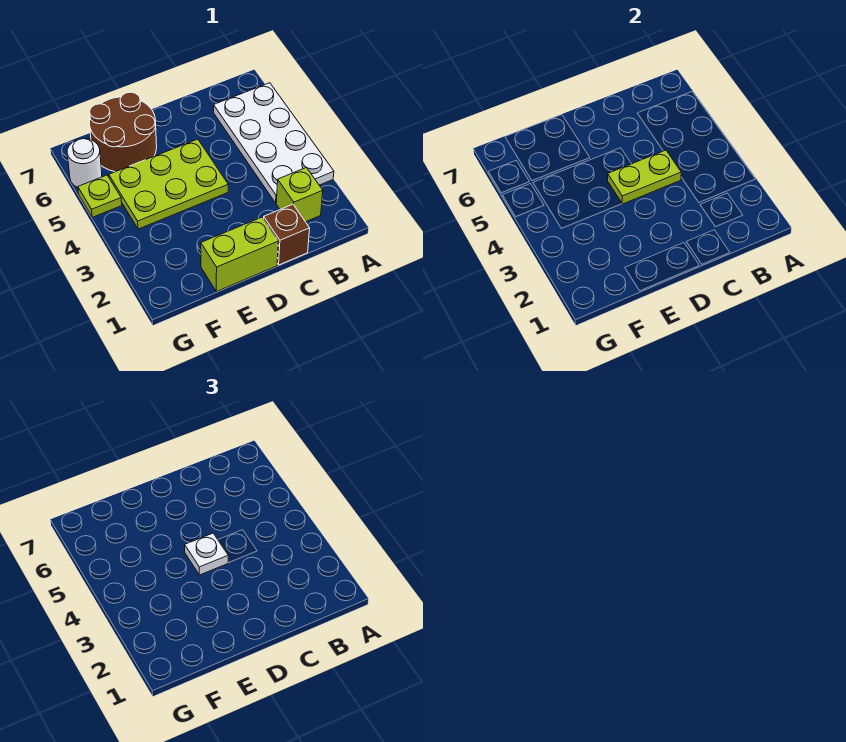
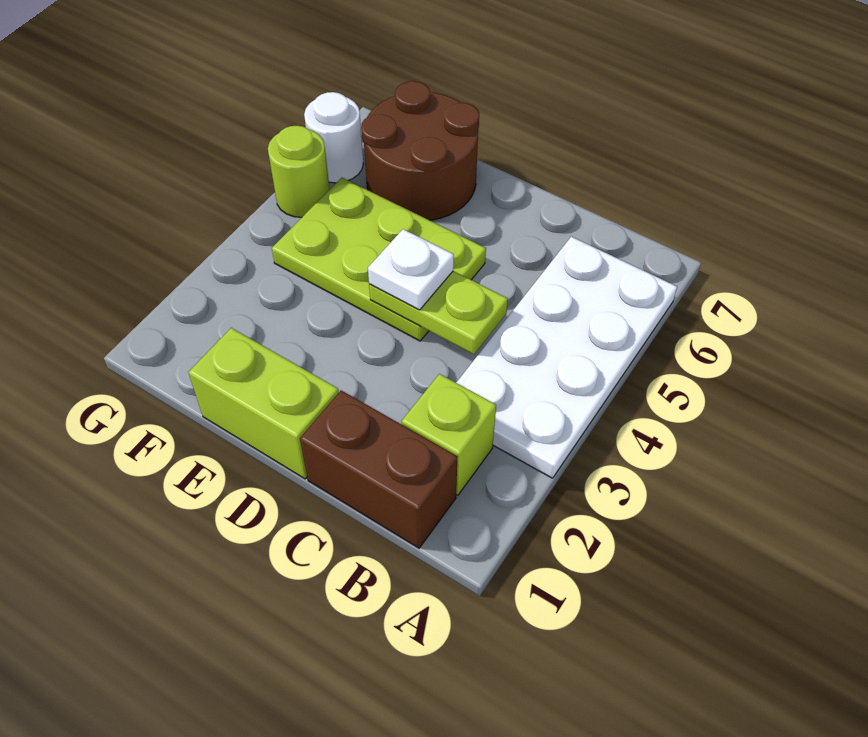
brown brick C1 level 1 -> brown brick B1:C1 level 1
lime plate G5 level 1 -> lime round brick G5 level 1

